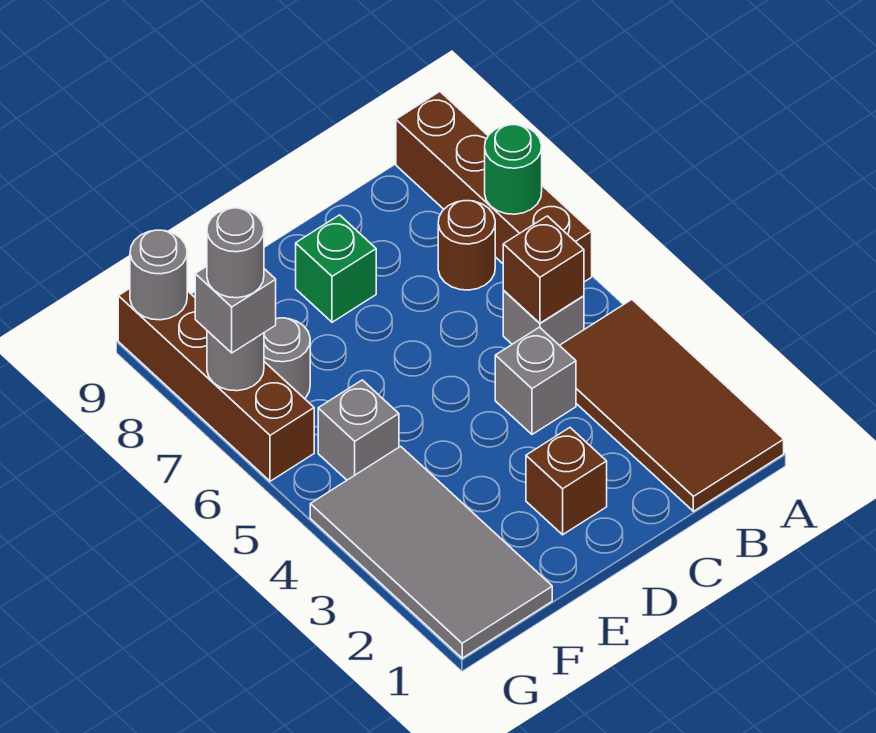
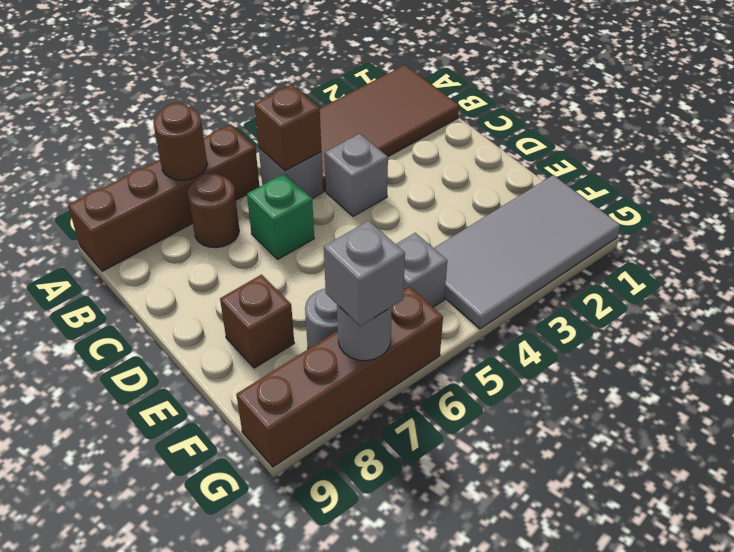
green round brick A7 level 2 -> brown round brick A7 level 2
brown brick D2 level 1 -> brown brick E8 level 1
green brick D8 level 1 -> green brick C6 level 1
grey round brick G7 level 4 -> none
grey round brick G9 level 2 -> none

